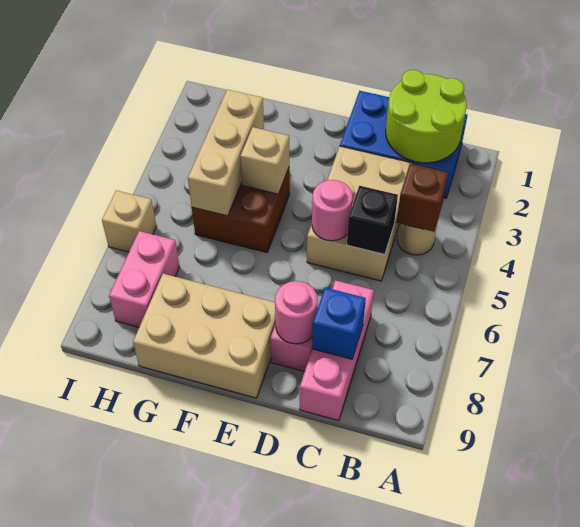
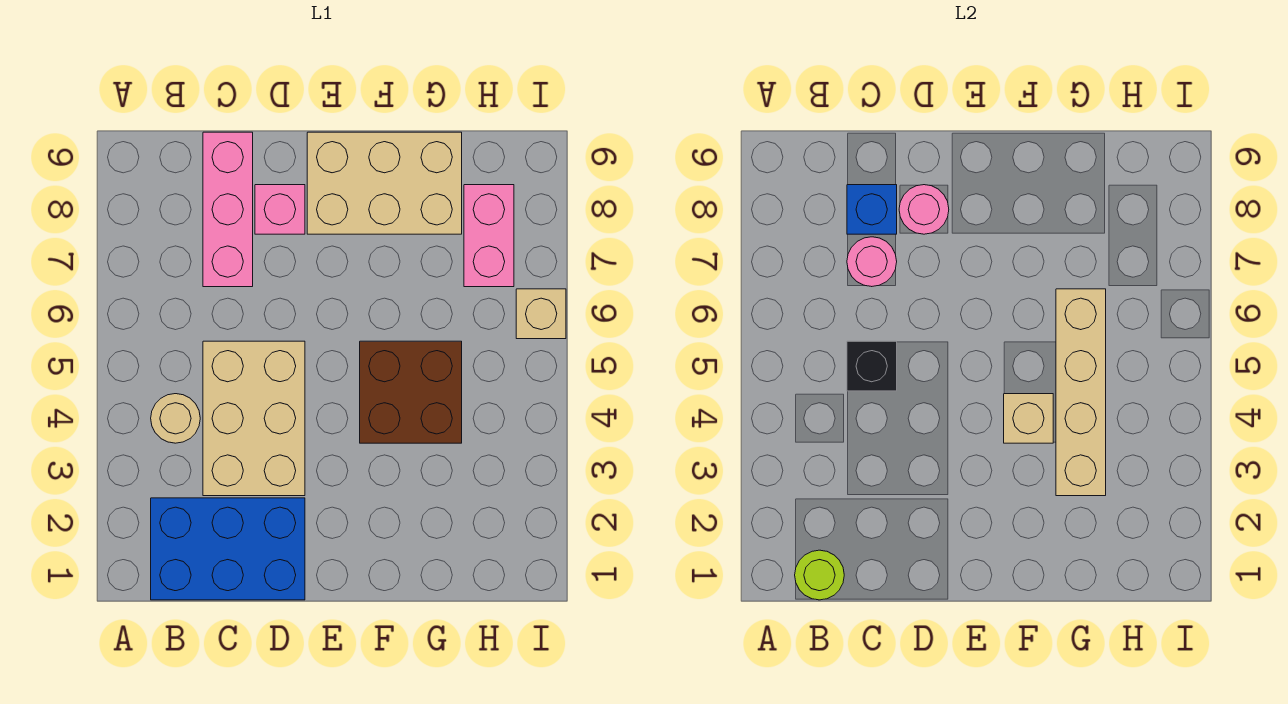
lime round brick B1:C2 level 2 -> lime round brick B1 level 2
brown brick B4 level 2 -> none
pink round brick D5 level 2 -> pink round brick C7 level 2
tan brick G3:G5 level 2 -> tan brick G3:G6 level 2

